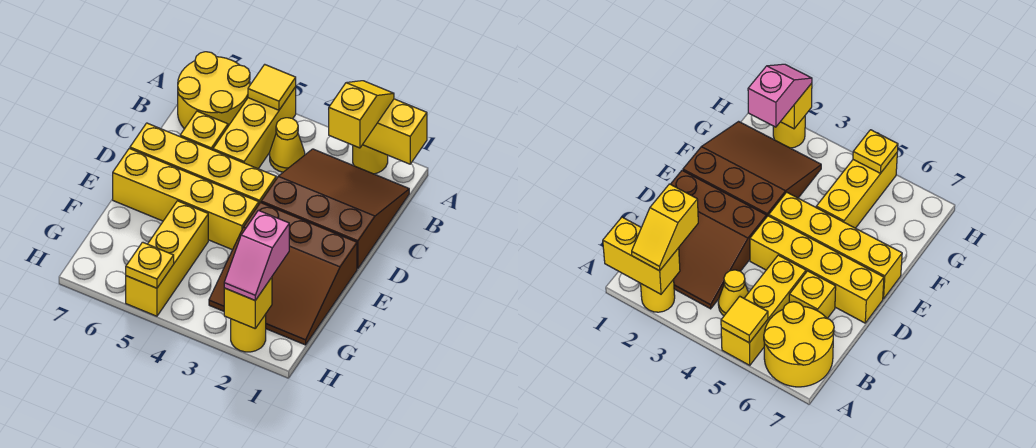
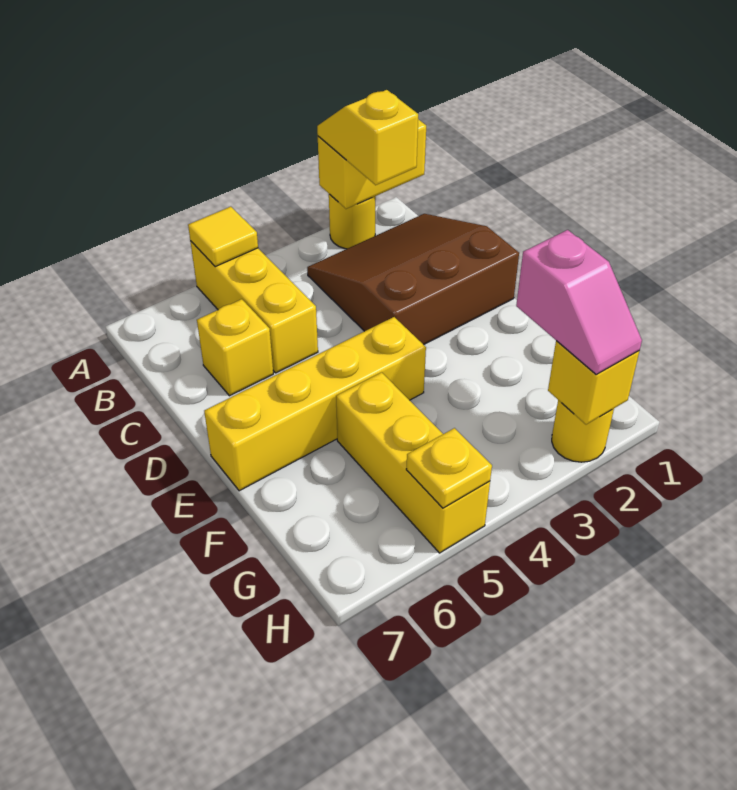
yellow round brick A6:B7 level 1 -> none
yellow cone B4 level 1 -> none
yellow brick D4:D7 level 1 -> none
brown slope E1:G3 level 1 top E -> none

